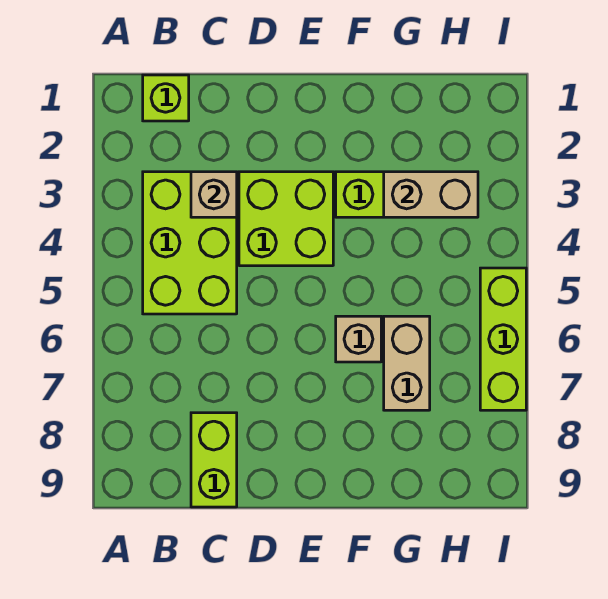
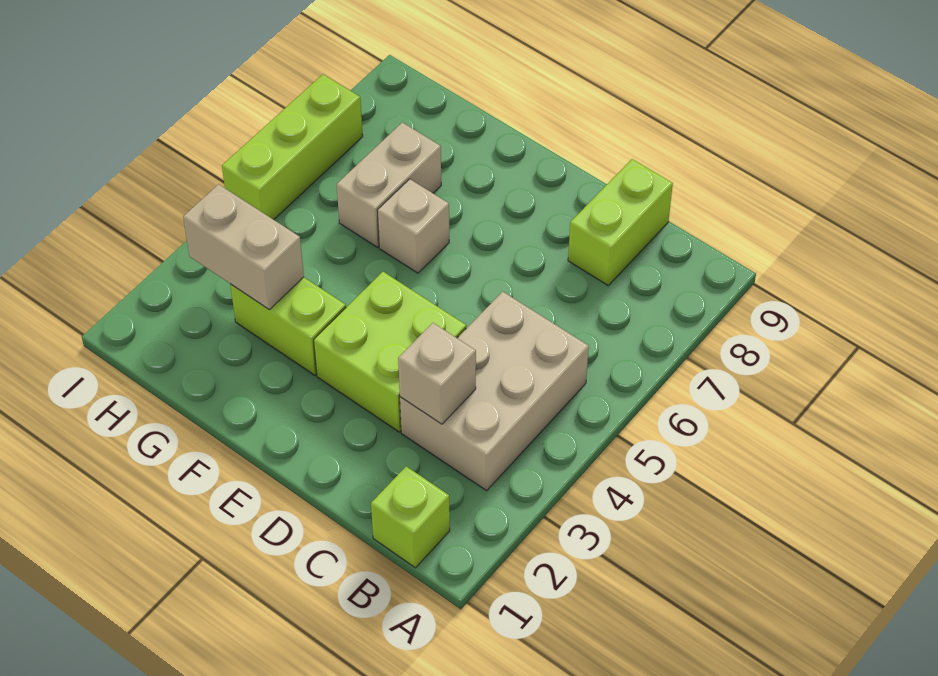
lime brick B3:C5 level 1 -> tan brick B3:C5 level 1

